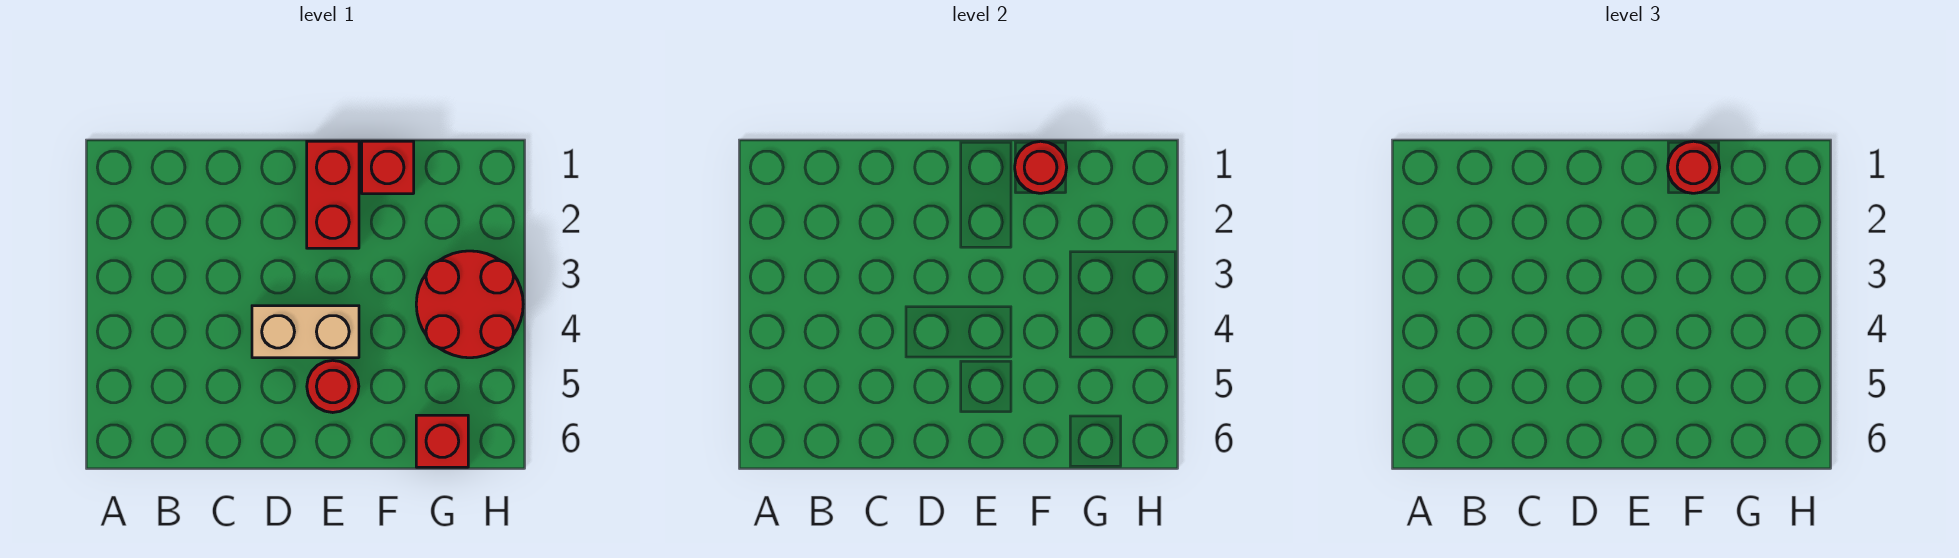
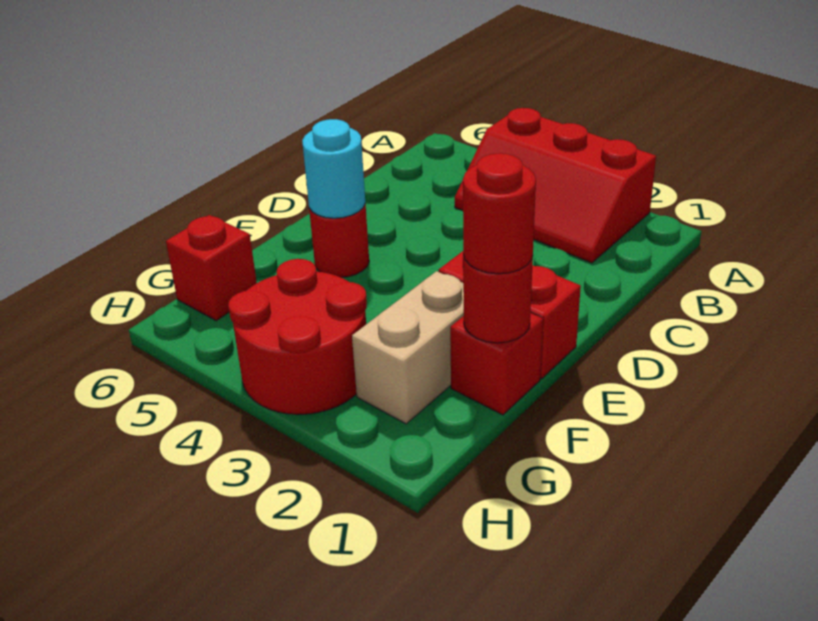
none -> red slope A2:B4 level 1 top A
tan brick D4:E4 level 1 -> tan brick F2:G2 level 1
none -> cyan round brick E5 level 2

